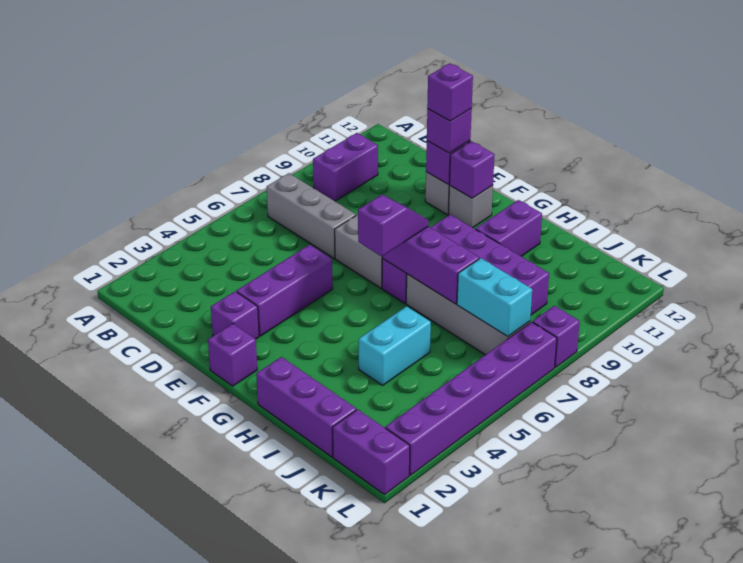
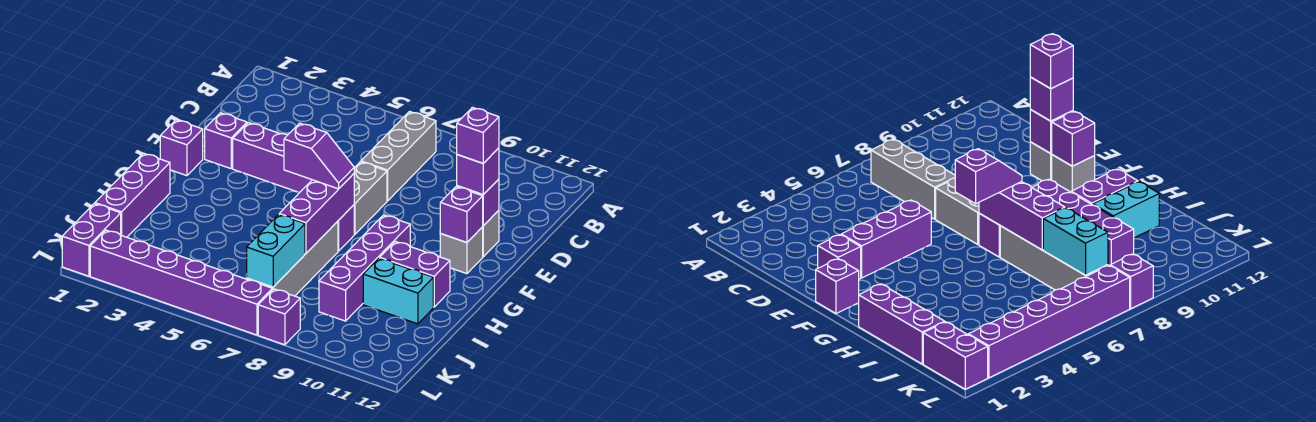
purple brick B9:B10 level 1 -> none
cyan brick I4:I5 level 1 -> cyan brick I10:I11 level 1

